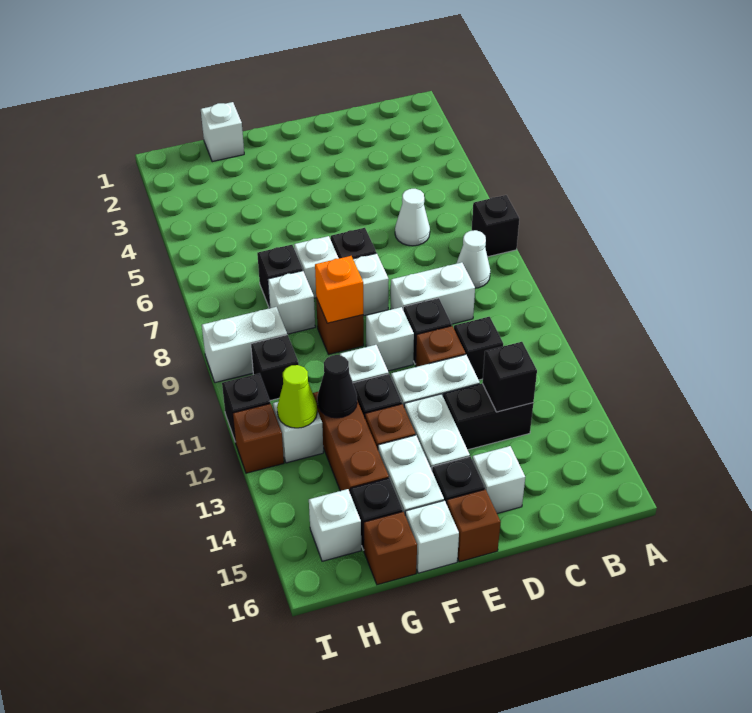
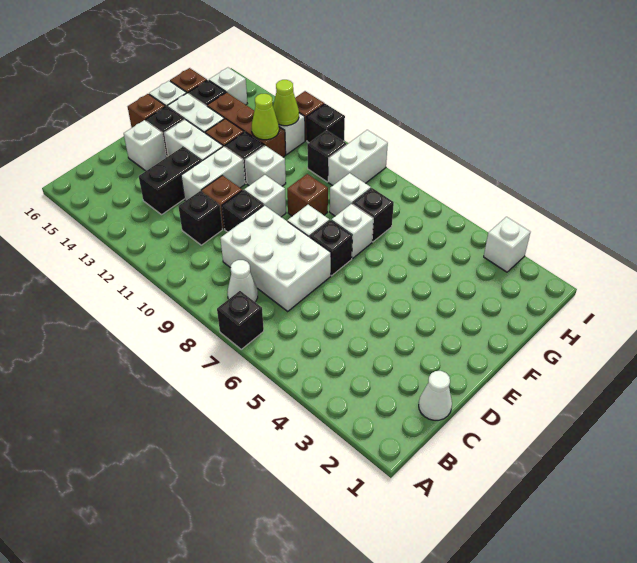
white cone C6 level 1 -> white cone C1 level 1
white brick C9:D9 level 1 -> white brick C7:D9 level 1
black brick C13 level 2 -> none
orange brick F9 level 2 -> none
white brick G1 level 1 -> white brick I3 level 1
black cone G12 level 2 -> lime cone G12 level 2

